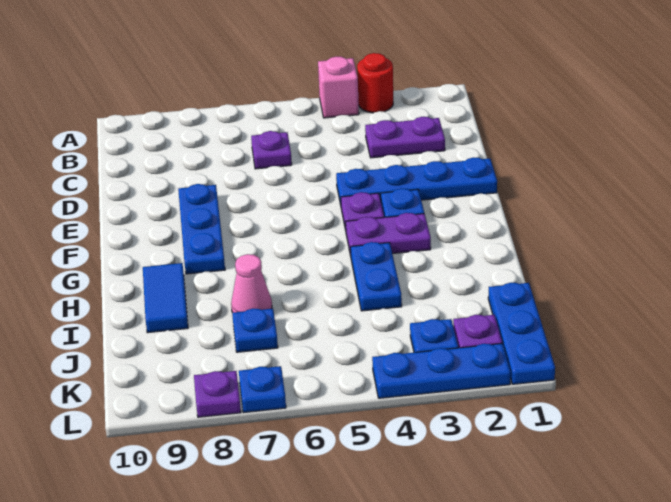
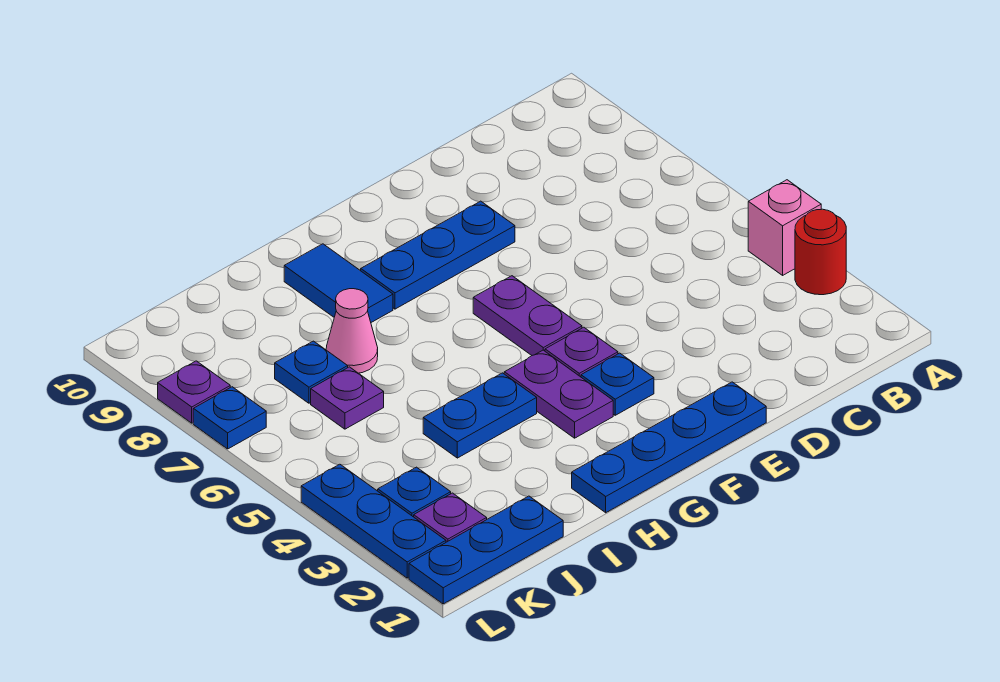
purple plate C2:C3 level 1 -> purple plate F5:F6 level 1
purple plate C6 level 1 -> purple plate J6 level 1
blue plate E1:E4 level 1 -> blue plate E1:H1 level 1
blue tile H9:I9 level 1 -> blue tile H8:H9 level 1

